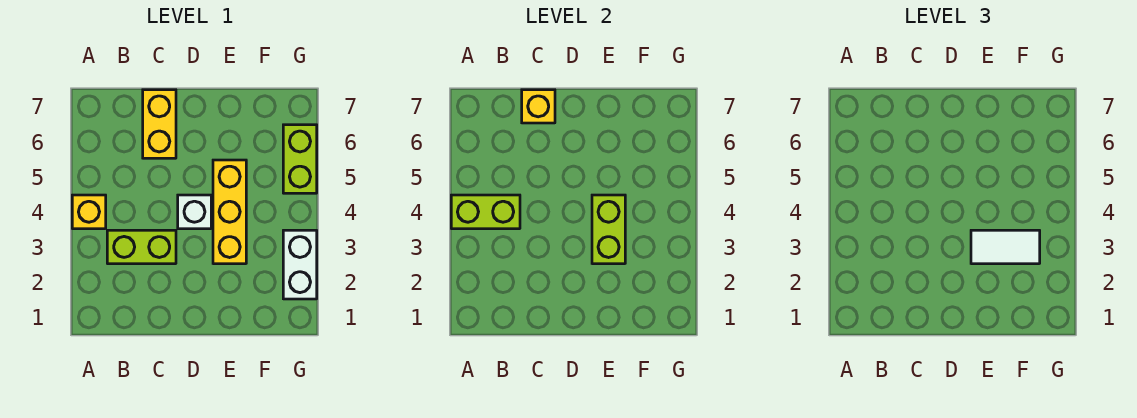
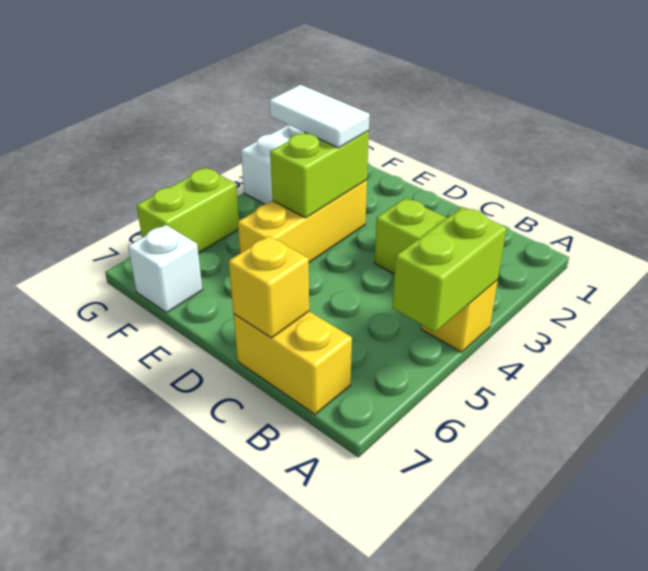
lime brick A4:B4 level 2 -> lime brick A4:A5 level 2
yellow brick C6:C7 level 1 -> yellow brick B7:C7 level 1
white brick D4 level 1 -> white brick F7 level 1

